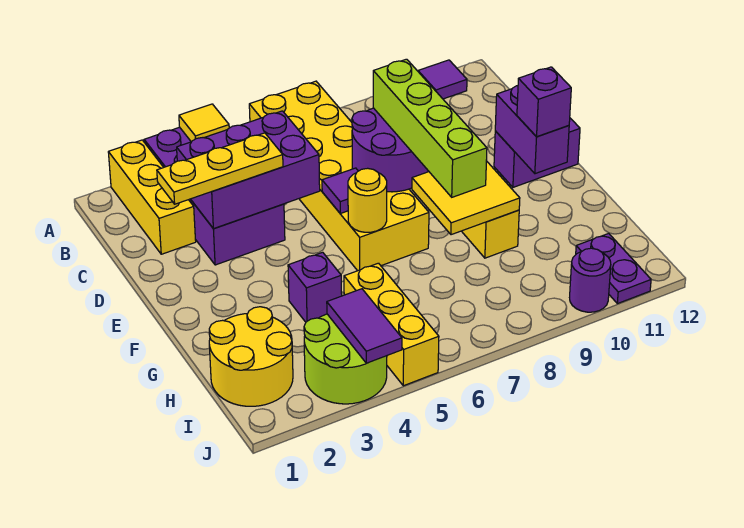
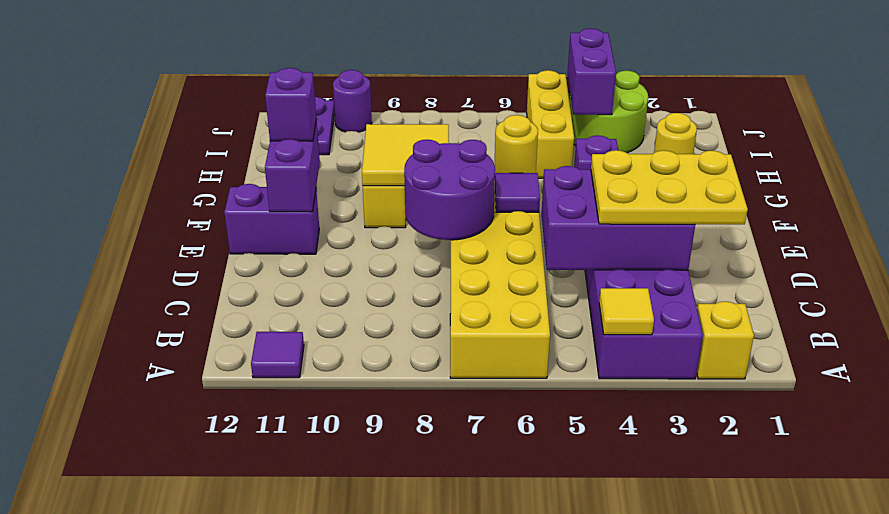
yellow brick A2:C2 level 1 -> yellow brick A2 level 1
yellow plate D2:D4 level 3 -> yellow plate C2:D4 level 3
lime brick D8:G8 level 3 -> none
yellow round brick H1:I2 level 1 -> yellow round brick H2 level 1
purple tile I4:J4 level 2 -> purple brick I4:J4 level 2

